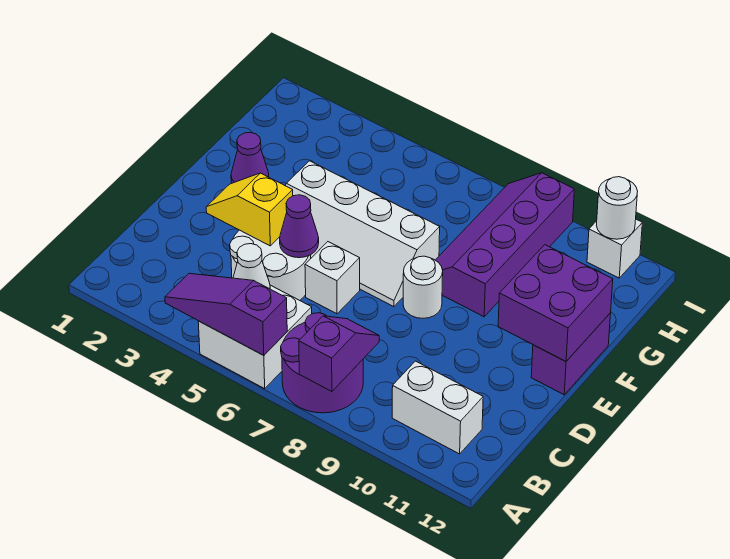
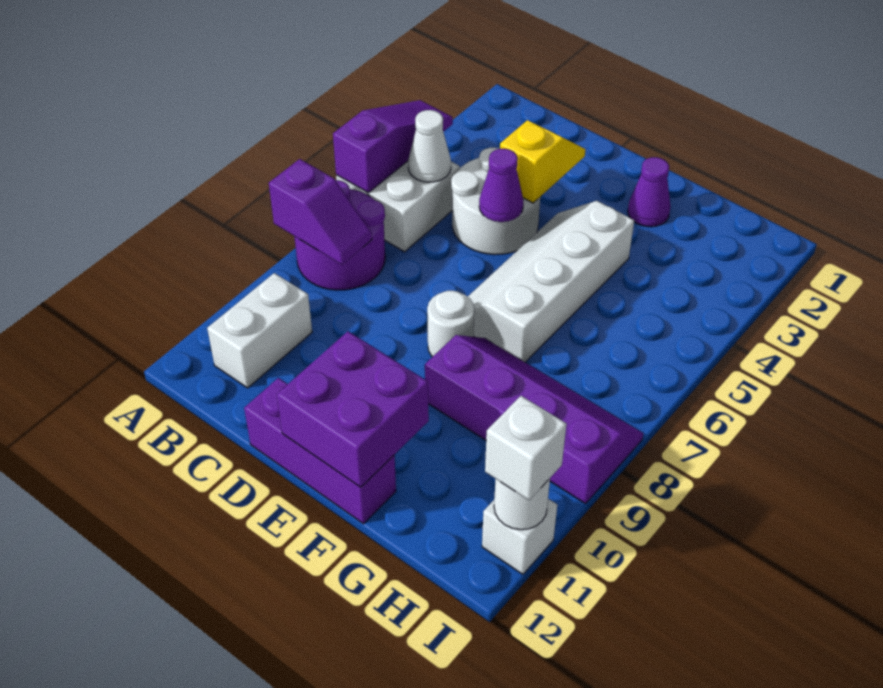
white brick D6 level 1 -> white brick I11 level 3
purple brick E12:F12 level 1 -> purple brick D12:F12 level 1

